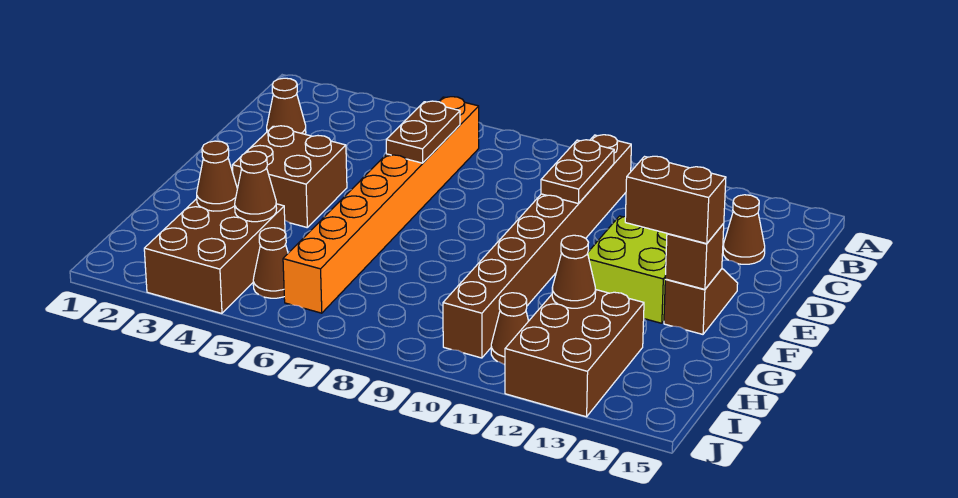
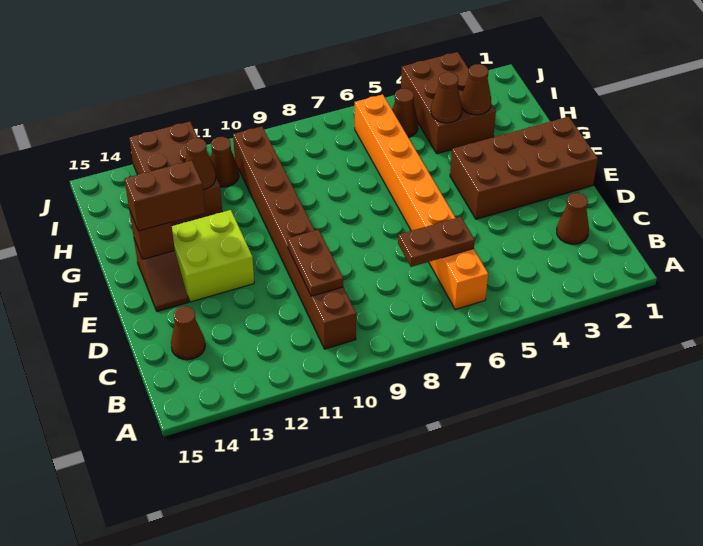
brown plate C6:D6 level 2 -> brown plate C6:C7 level 2
brown brick E3:F4 level 1 -> brown brick E1:F4 level 1

